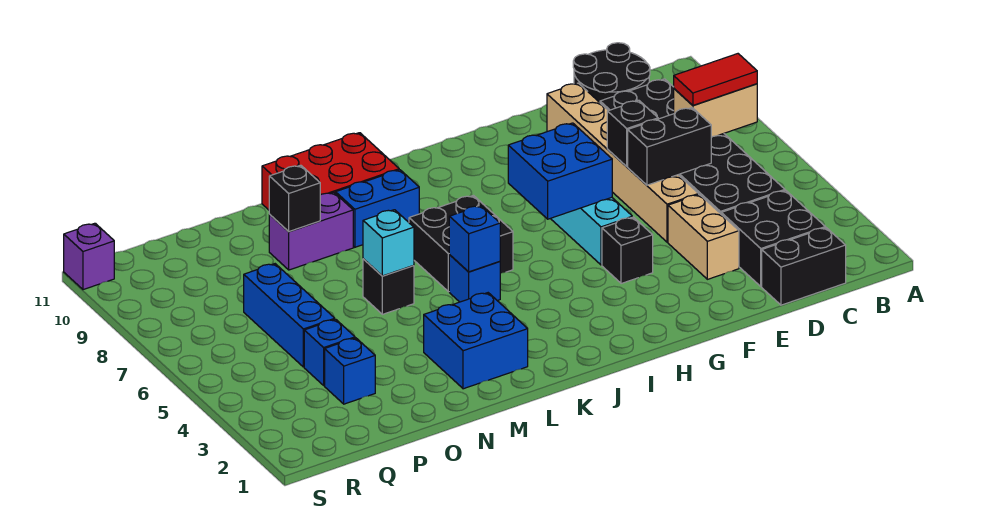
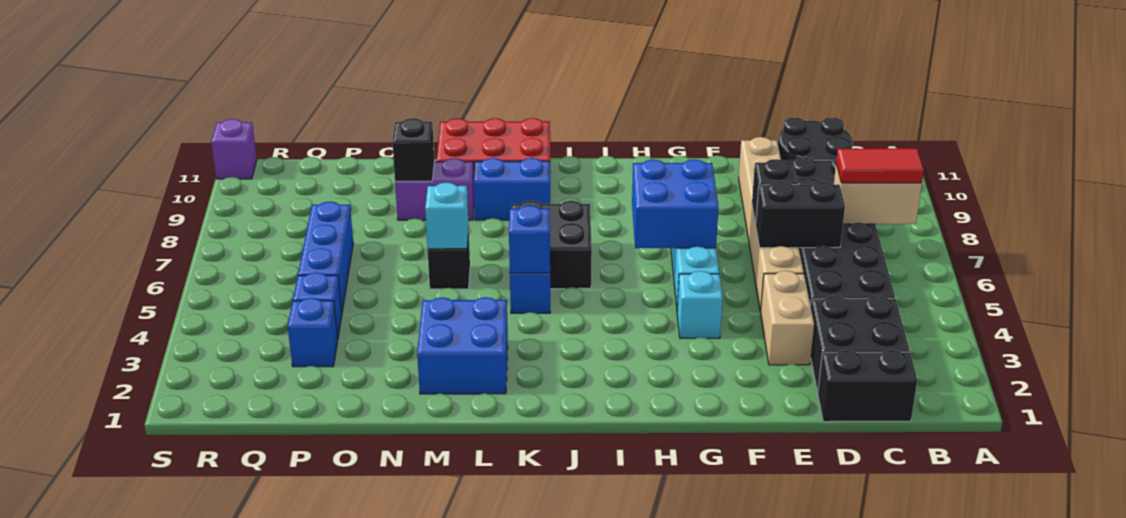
black brick G4 level 1 -> cyan brick G4 level 1

